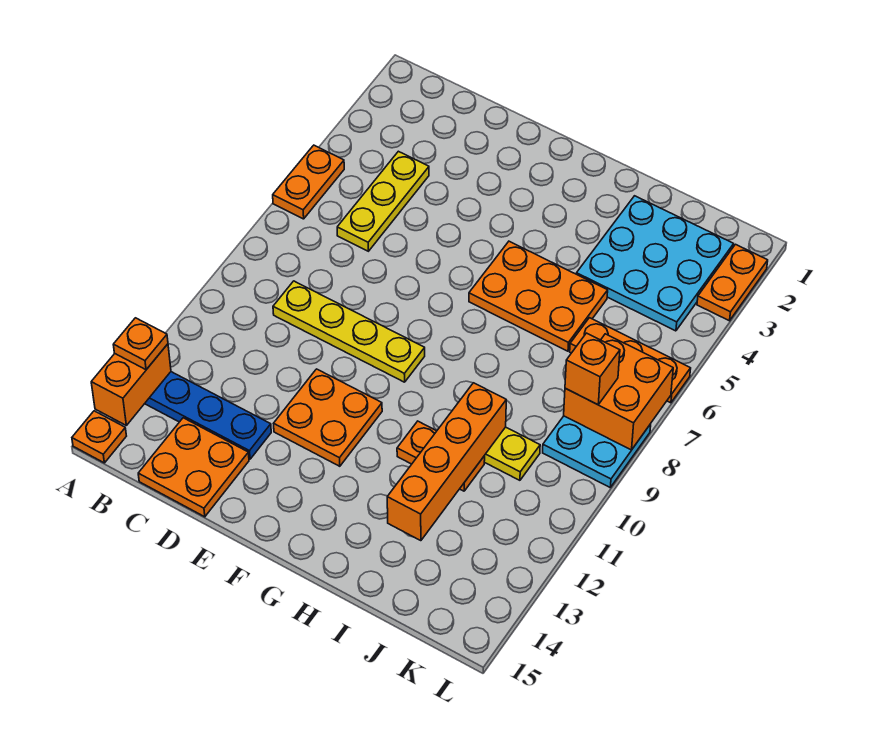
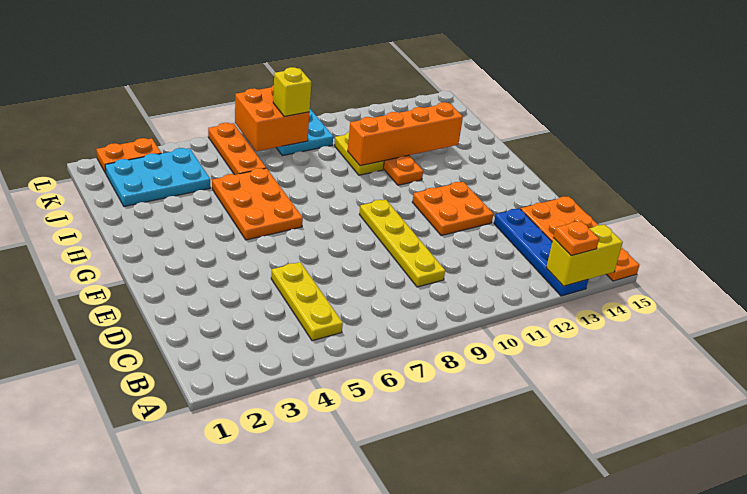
orange plate A5:A6 level 1 -> none
orange brick A13:A14 level 2 -> yellow brick A13:A14 level 2
yellow plate C4:C6 level 1 -> yellow plate B5:D5 level 1
cyan plate I2:K4 level 1 -> cyan plate J2:K4 level 1
orange brick K8 level 3 -> yellow brick K8 level 3

